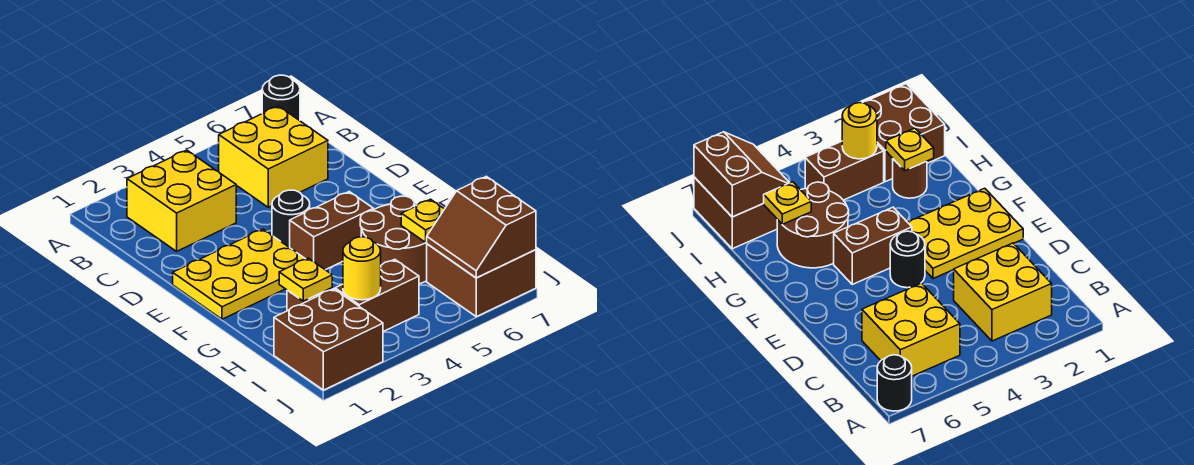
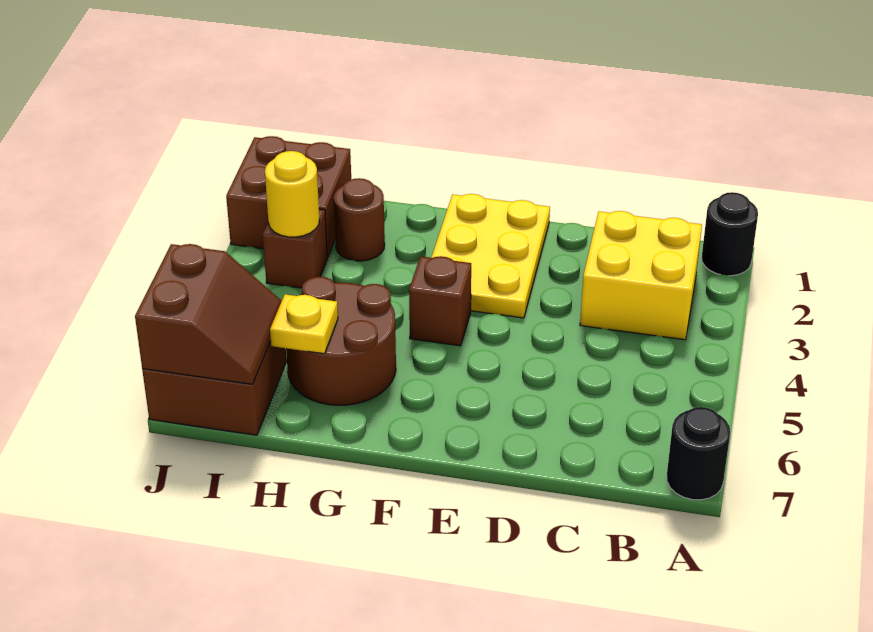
yellow brick B5:C6 level 1 -> none
black round brick E4 level 1 -> black round brick A1 level 1
brown brick F4:F5 level 1 -> brown brick F4 level 1
yellow plate H2 level 2 -> none
brown brick I3:I4 level 1 -> brown brick I3 level 1
brown slope I6:J7 level 2 top 7 -> brown slope I6:J7 level 2 top J

